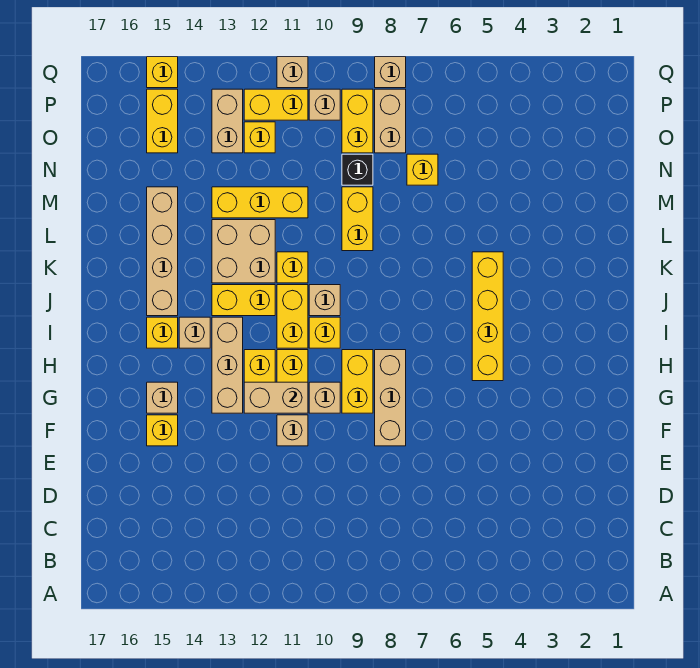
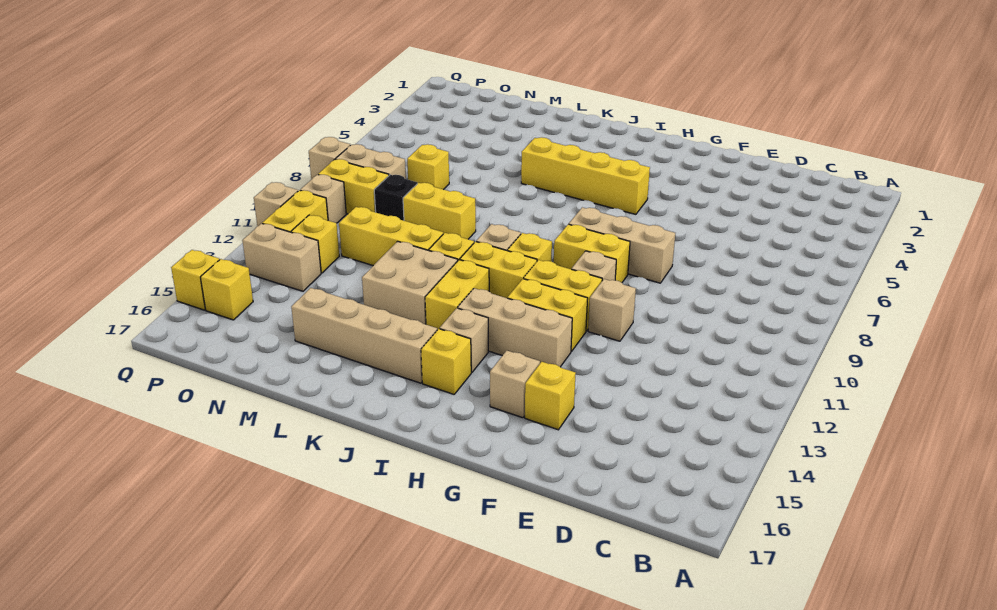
tan brick G11:G12 level 2 -> none
yellow brick M11:M13 level 1 -> yellow brick L11:N11 level 1
yellow brick O15:P15 level 1 -> yellow brick P15 level 1

